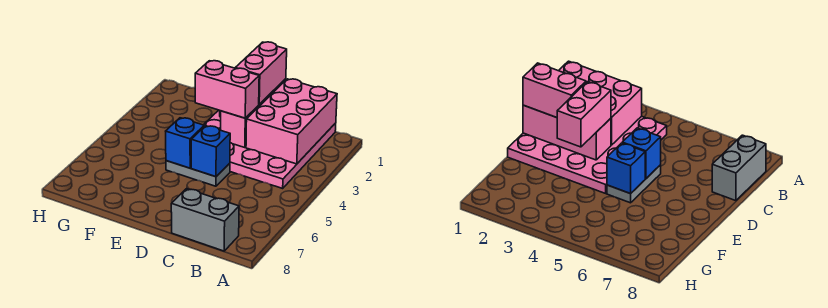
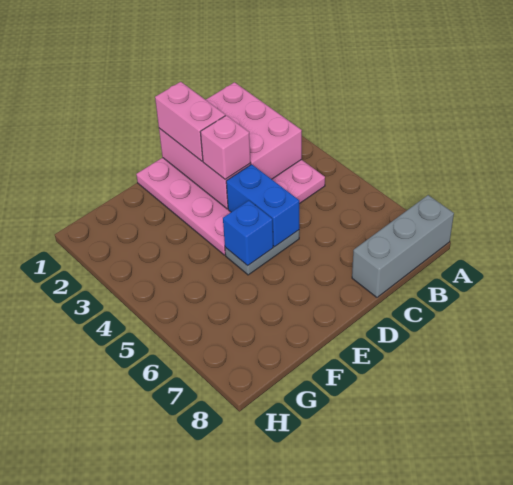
grey brick B8:C8 level 1 -> grey brick A8:C8 level 1
pink brick D3:E3 level 3 -> pink brick D3 level 3
blue brick D5 level 2 -> blue brick D4:D5 level 2

